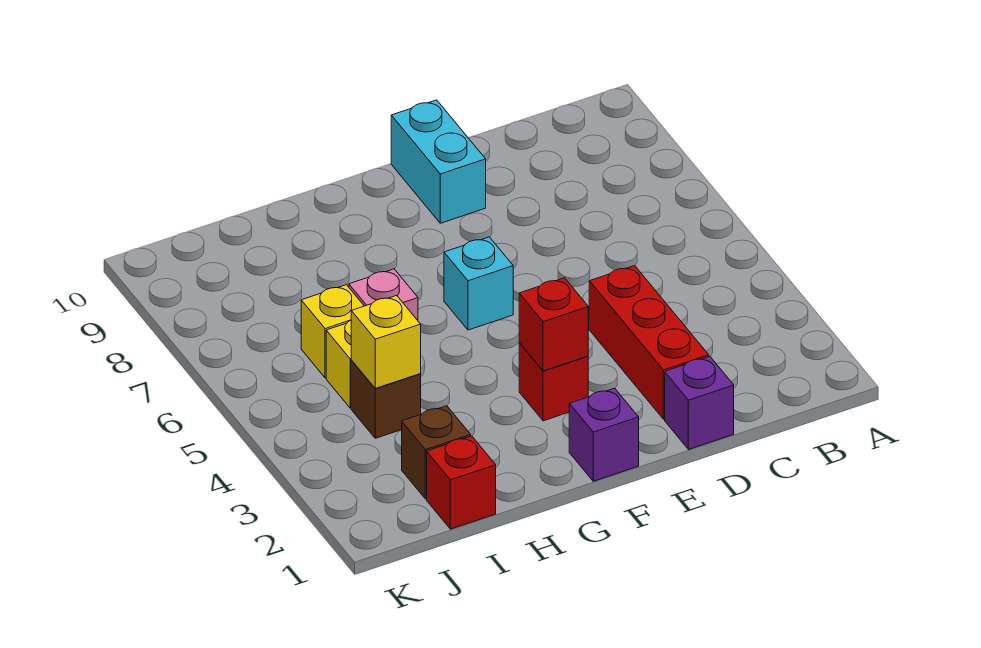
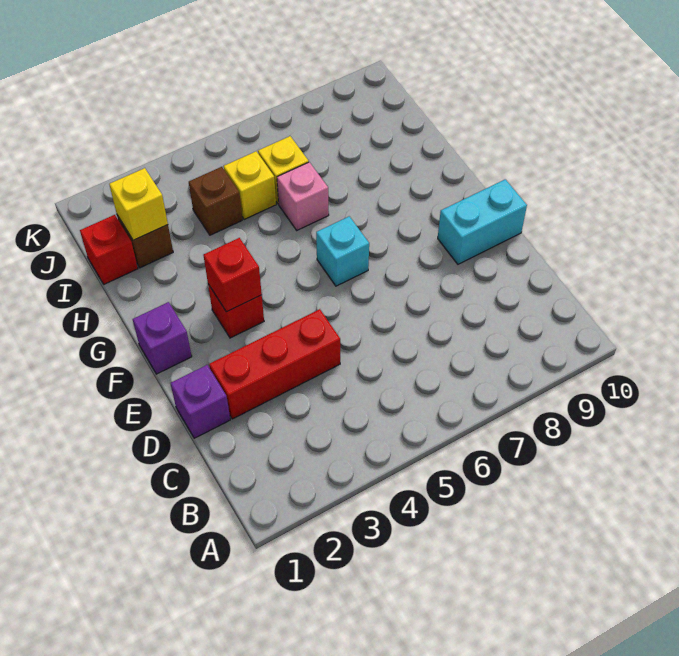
yellow brick I4 level 2 -> yellow brick I2 level 2

